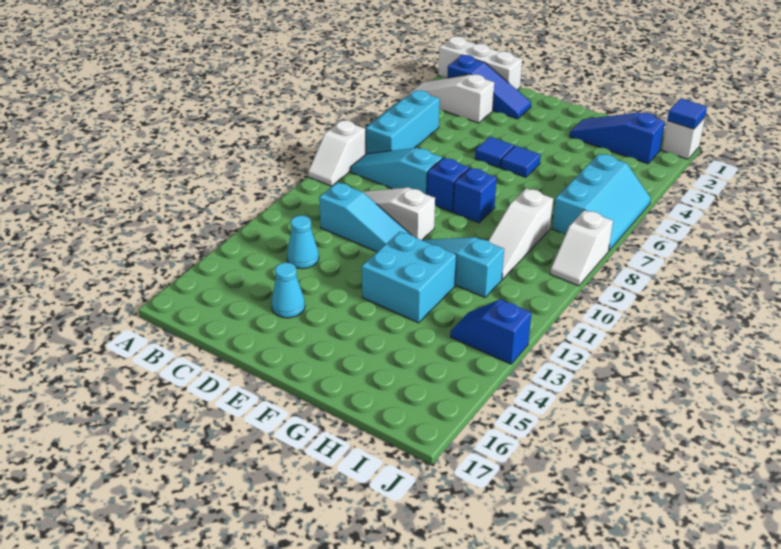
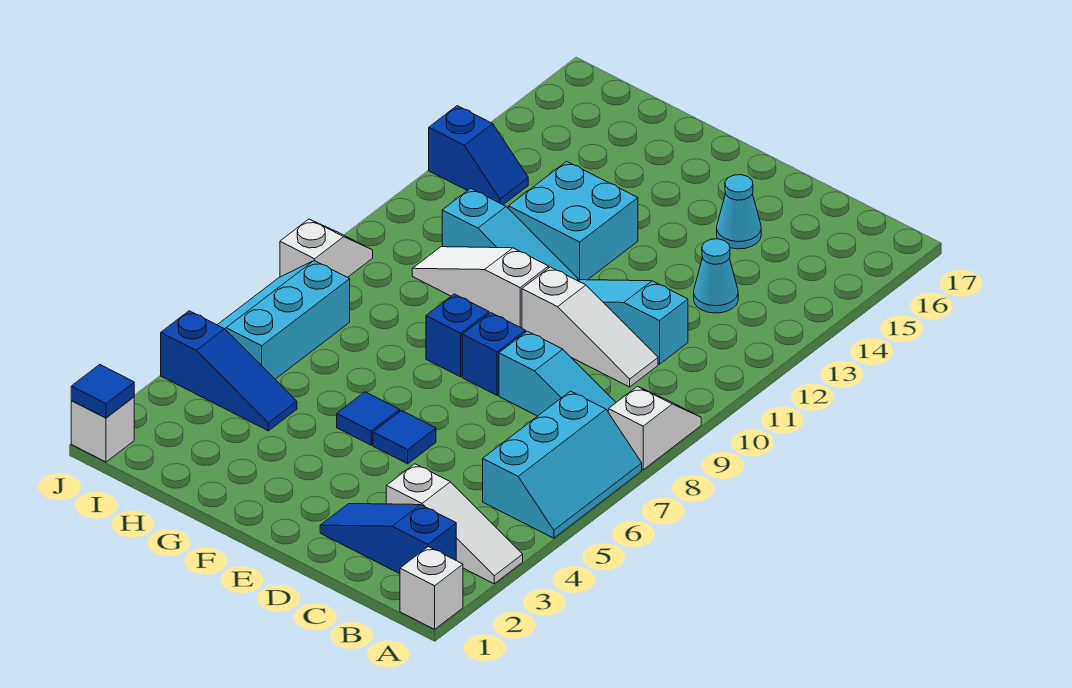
white brick A1:C1 level 1 -> white brick A1 level 1
blue slope G2:I2 level 1 top I -> blue slope H4:J4 level 1 top J
white slope H8:H10 level 1 top 8 -> white slope F10:H10 level 1 top F

